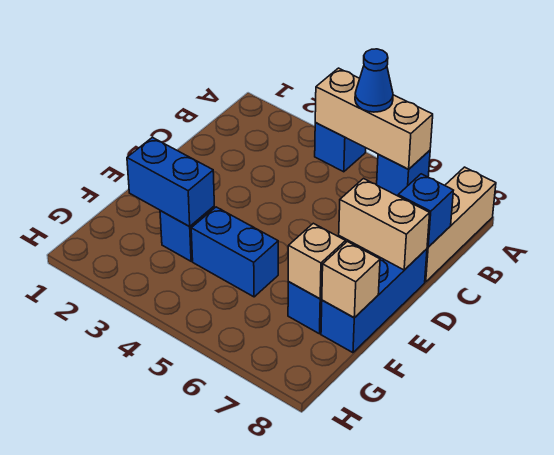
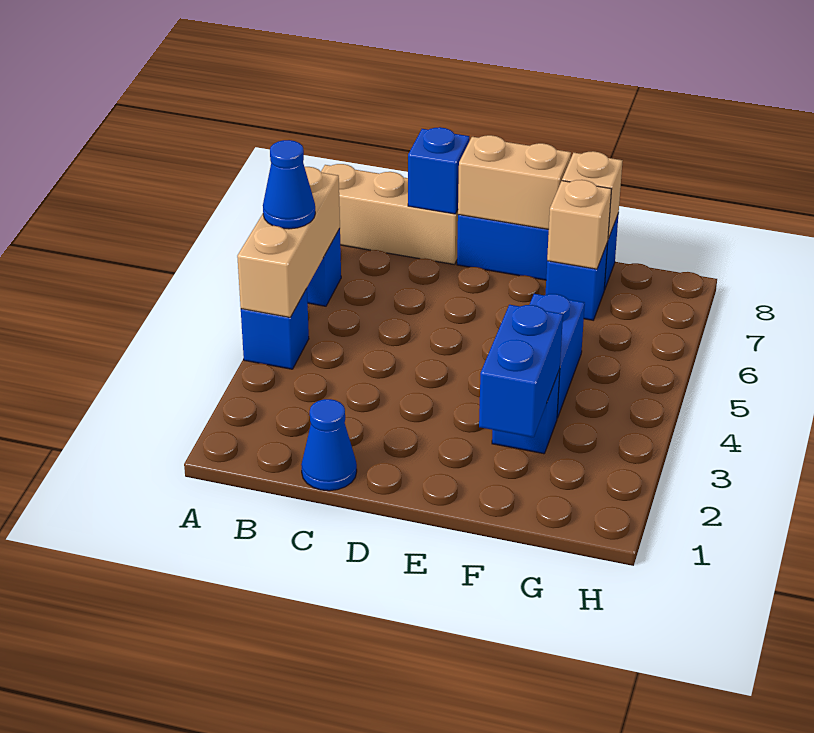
none -> blue cone C1 level 1
tan brick D7:D8 level 2 -> tan brick D8:E8 level 2

